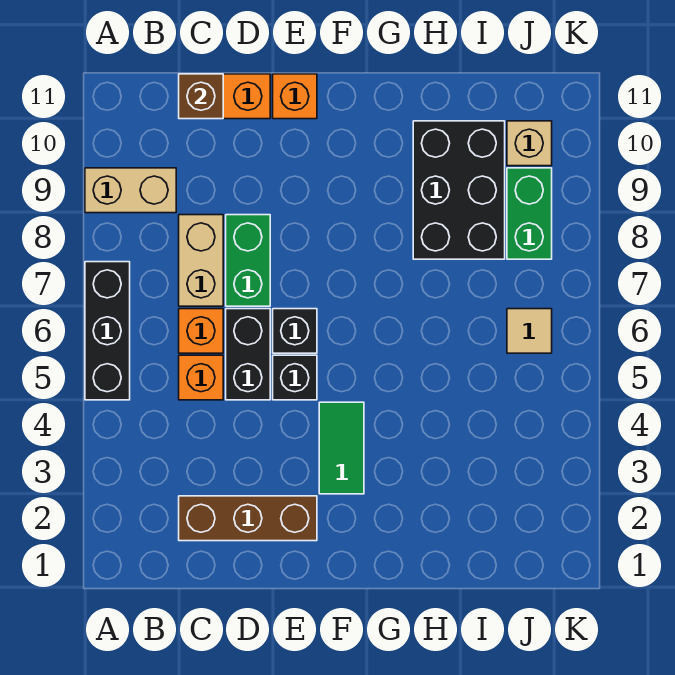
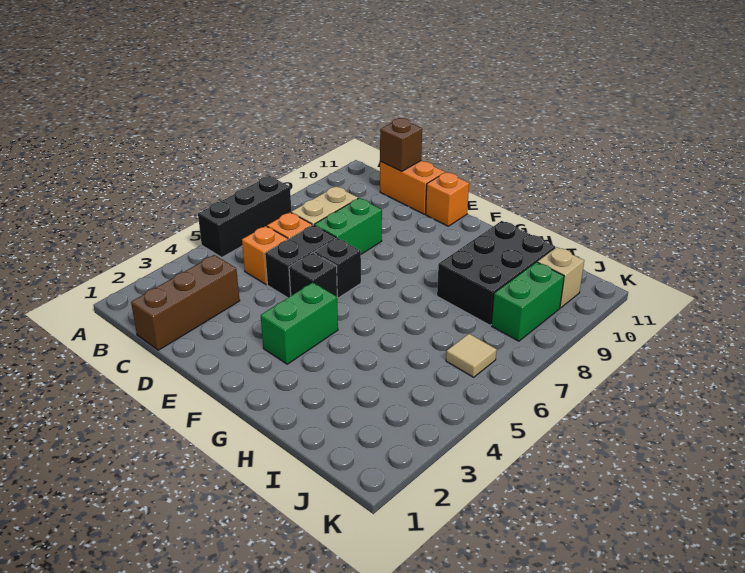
tan brick A9:B9 level 1 -> none
brown brick C2:E2 level 1 -> brown brick C1:C3 level 1
green tile F3:F4 level 1 -> green brick F3:F4 level 1

